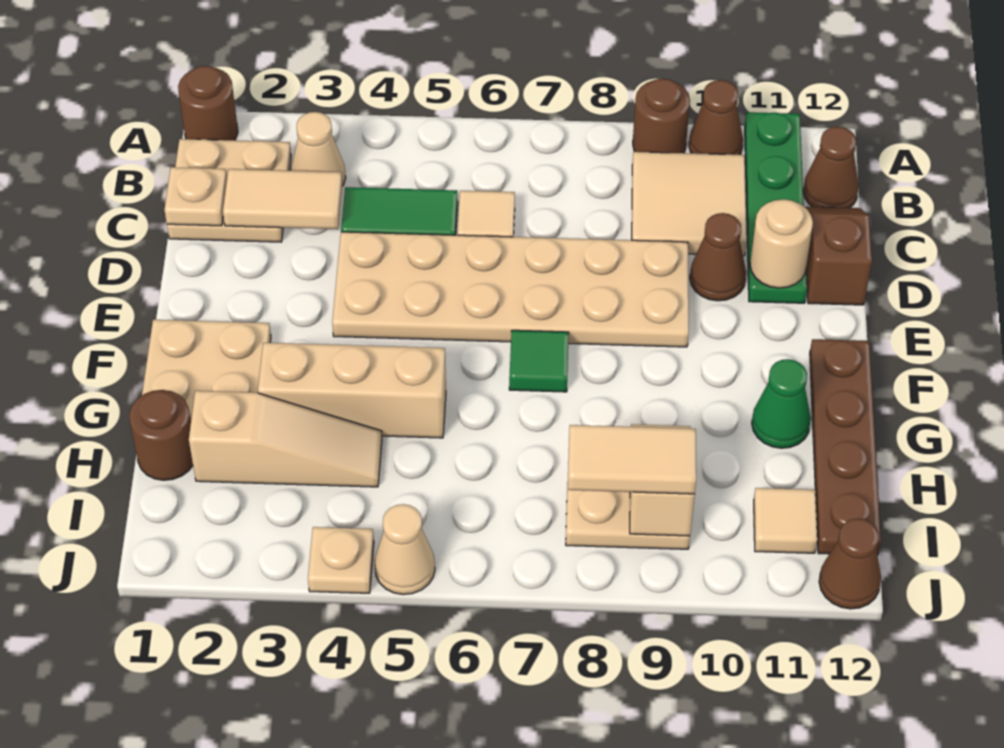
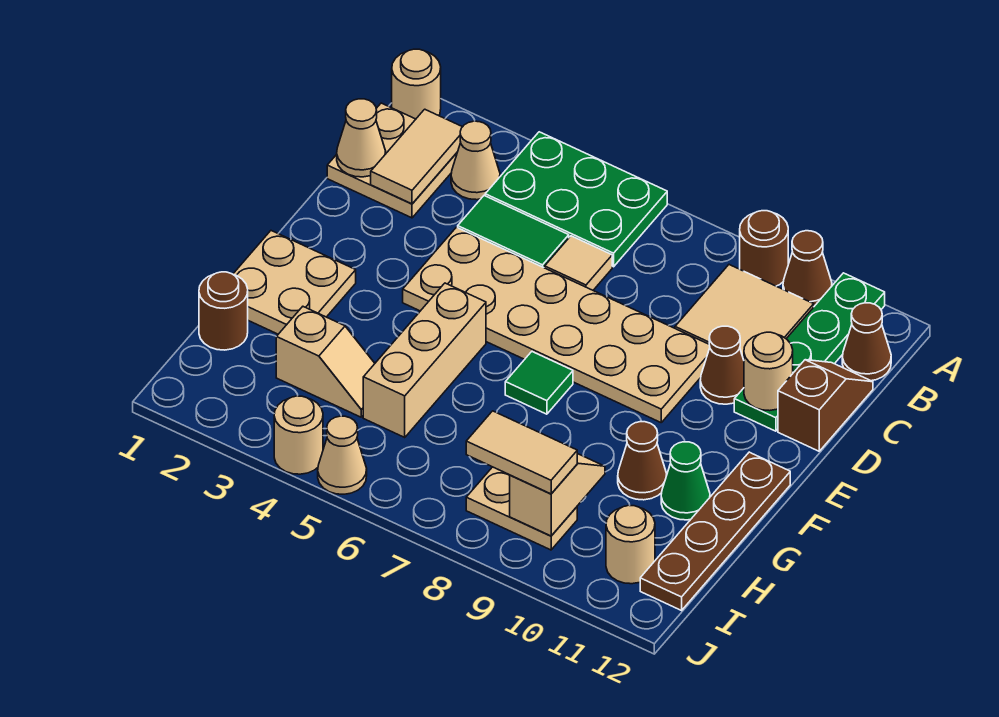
brown round brick A1 level 1 -> tan round brick A1 level 1
none -> green plate A4:B6 level 1
tan plate C1 level 2 -> tan cone C1 level 2
tan tile C2:C3 level 2 -> tan tile B2:C2 level 2
tan brick G3:G5 level 1 -> tan brick F5:H5 level 1
tan slope H2:H4 level 1 top 2 -> tan slope H3:H4 level 1 top 3
tan tile I11 level 1 -> tan round brick I11 level 1
tan plate J4 level 1 -> tan round brick J4 level 1
brown cone J12 level 1 -> brown cone G10 level 1

